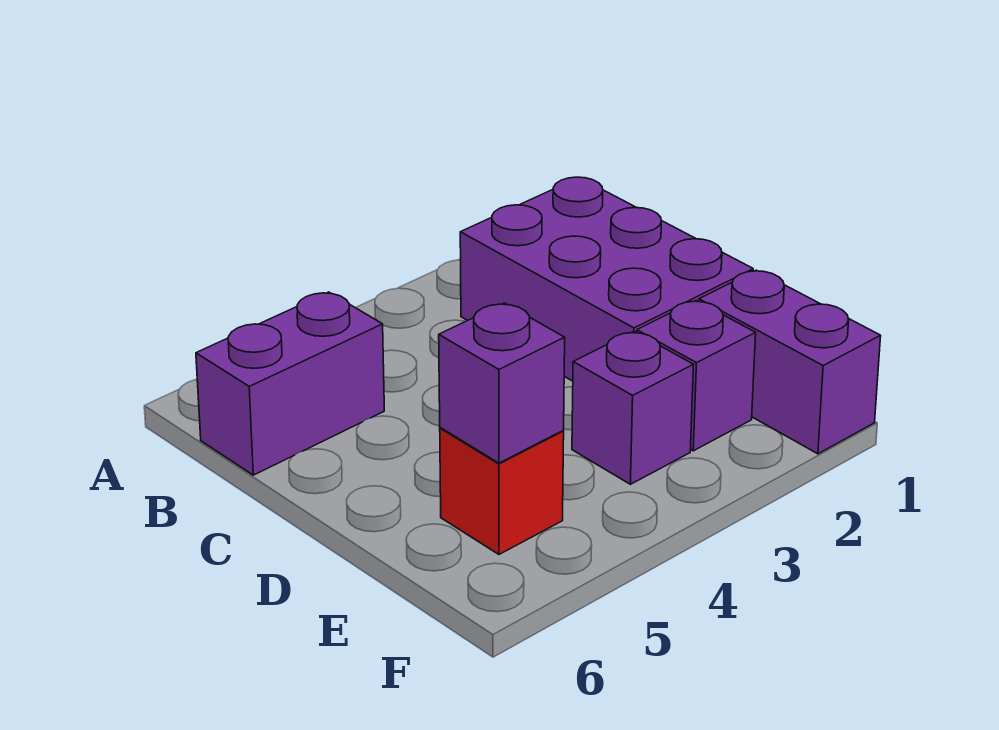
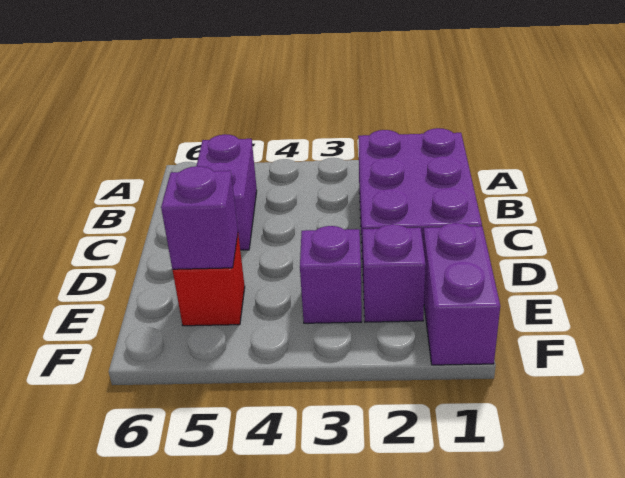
purple brick B5:B6 level 1 -> purple brick B5:C5 level 1

